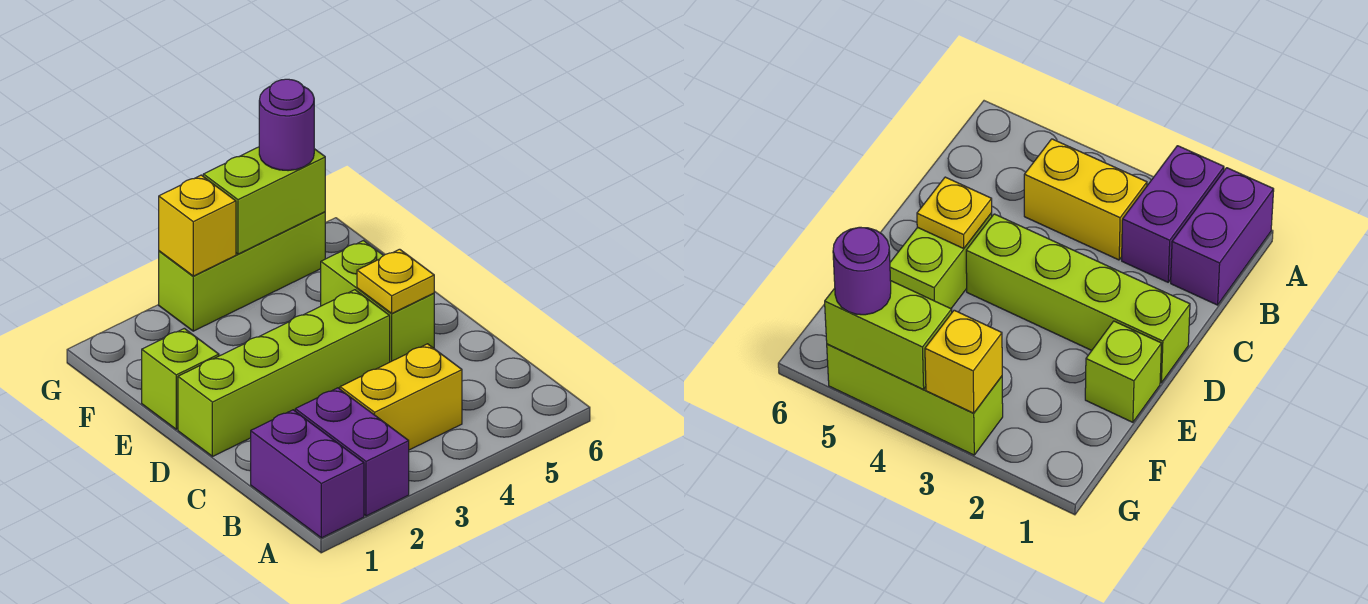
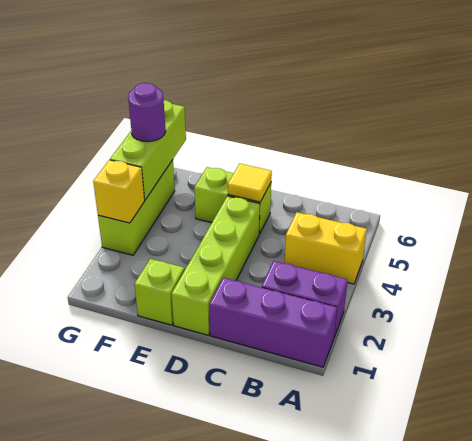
purple brick A1:B1 level 1 -> purple brick A1:C1 level 1
yellow brick B3:B4 level 1 -> yellow brick A4:B4 level 1
yellow plate D5 level 2 -> yellow tile D5 level 2
lime brick G4:G5 level 2 -> lime brick G4:G6 level 2

